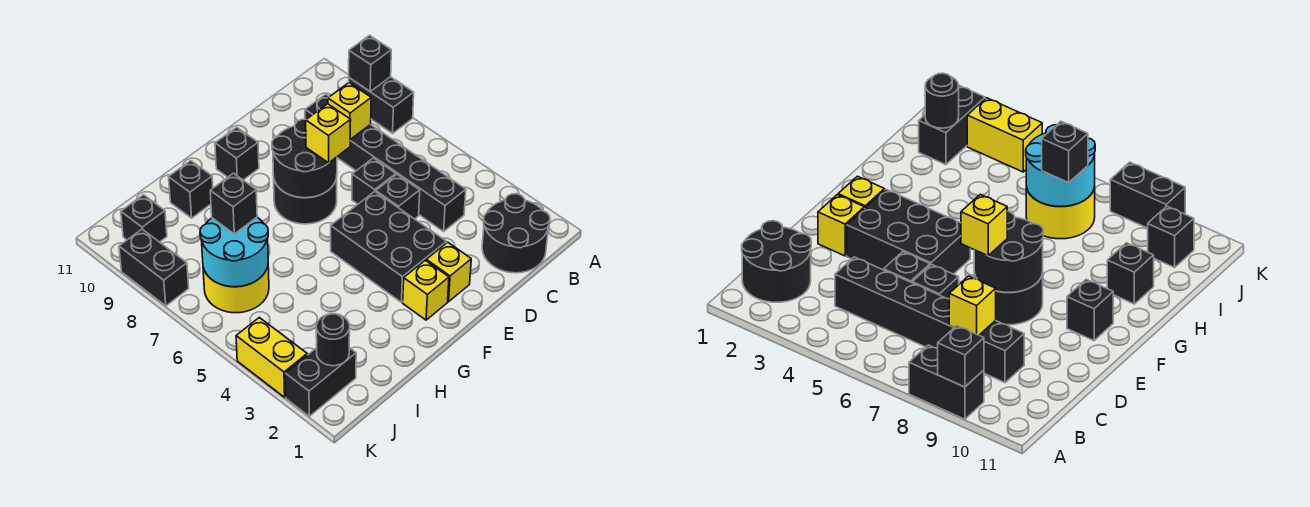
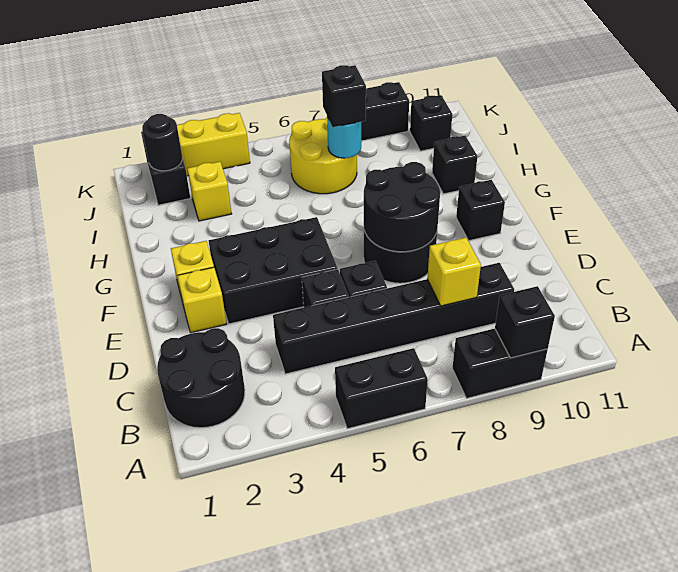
none -> black brick A5:A6 level 1
yellow brick E7 level 3 -> yellow brick I3 level 1
cyan round brick I6:J7 level 2 -> cyan round brick I7 level 2

